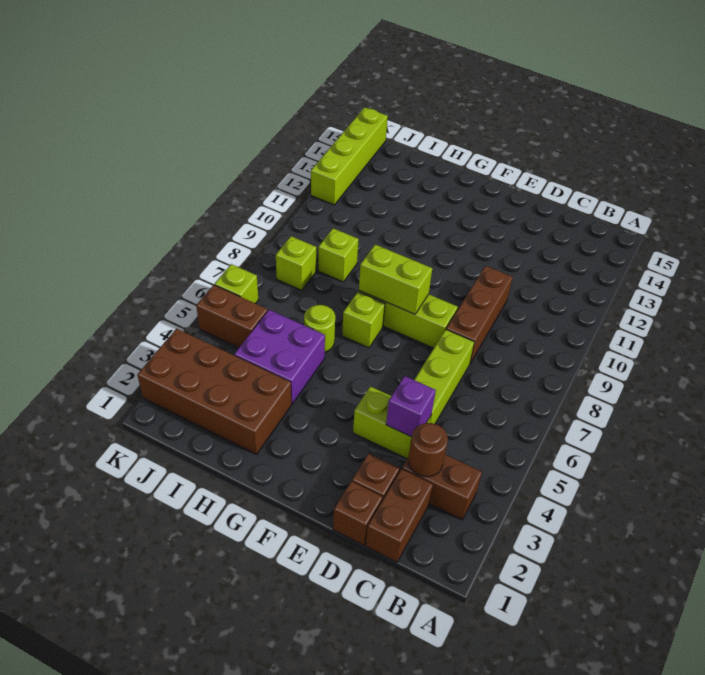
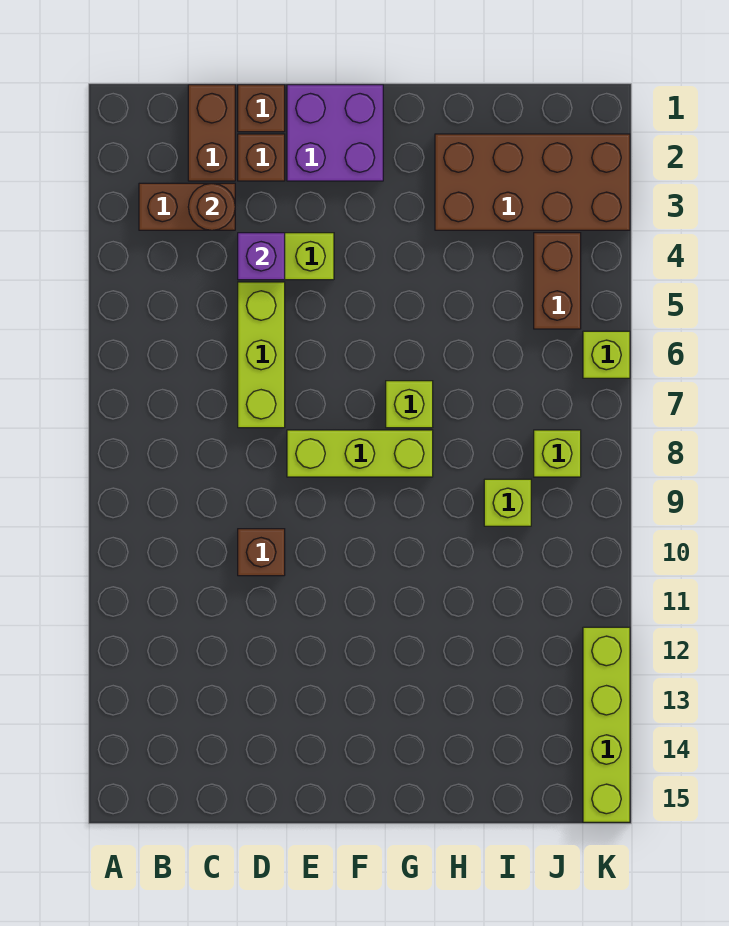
brown brick D8:D10 level 1 -> brown brick D10 level 1
lime brick F8:G8 level 2 -> none
purple brick H4:I5 level 1 -> purple brick E1:F2 level 1
lime round brick H6 level 1 -> none
brown brick J5:K5 level 1 -> brown brick J4:J5 level 1

